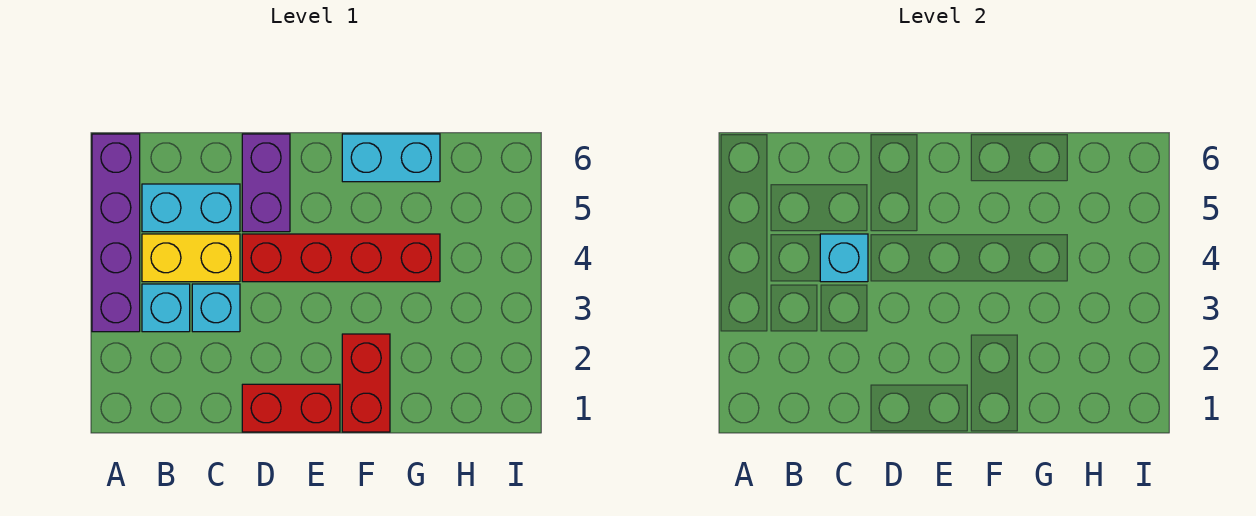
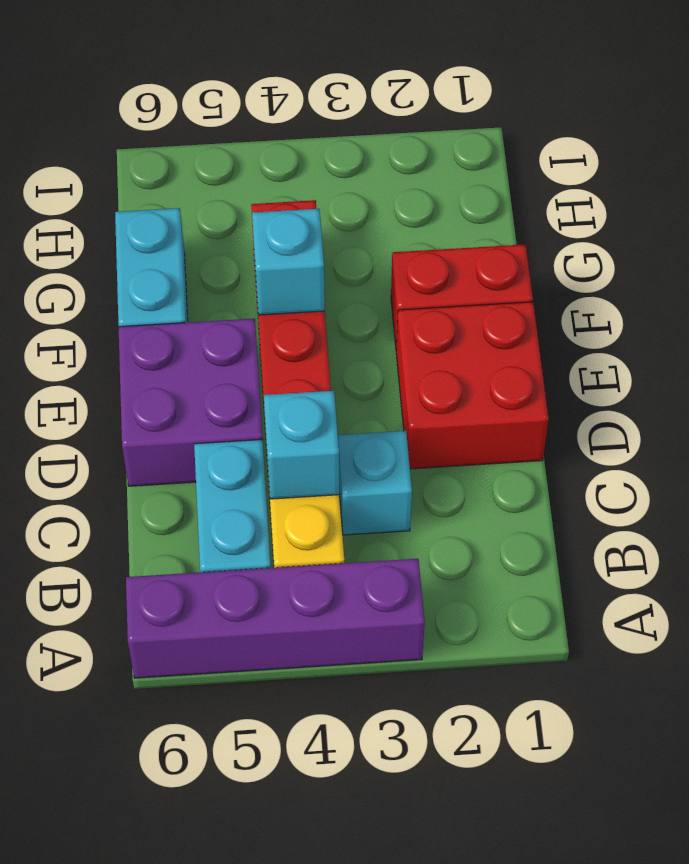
cyan brick B3 level 1 -> cyan brick F4 level 2
red brick D1:E1 level 1 -> red brick D1:E2 level 1
purple brick D5:D6 level 1 -> purple brick D5:E6 level 1

